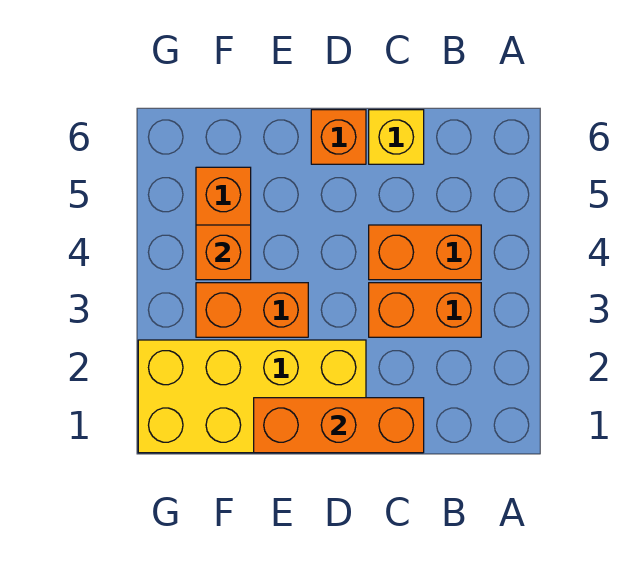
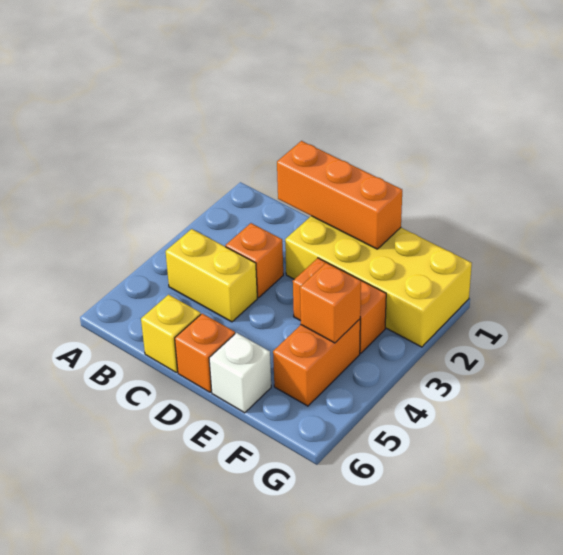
orange brick B3:C3 level 1 -> orange brick C3 level 1
orange brick B4:C4 level 1 -> yellow brick B4:C4 level 1
none -> white brick E6 level 1

